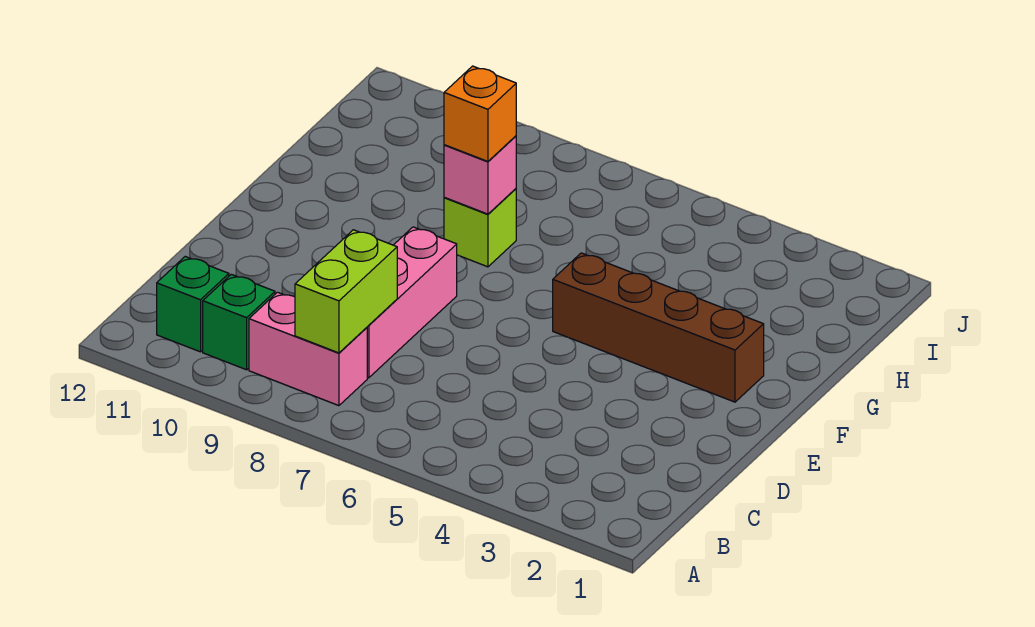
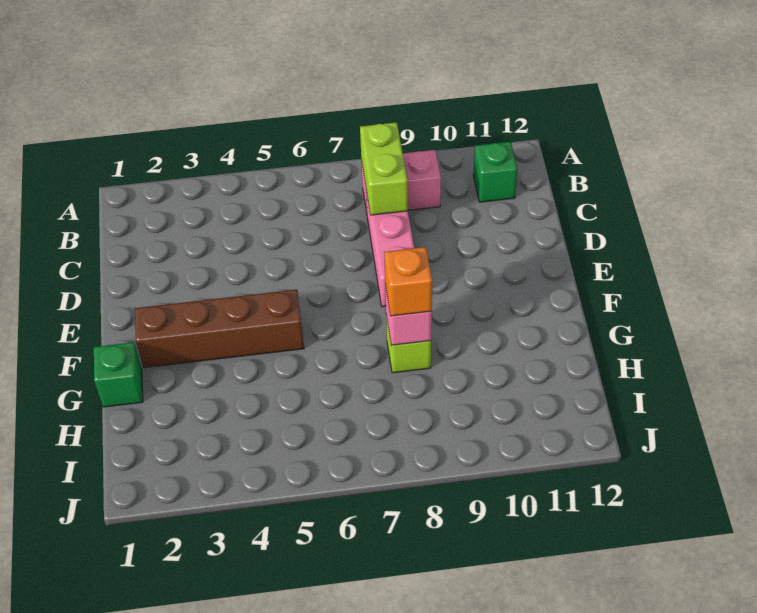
green brick B10 level 1 -> green brick G1 level 1

